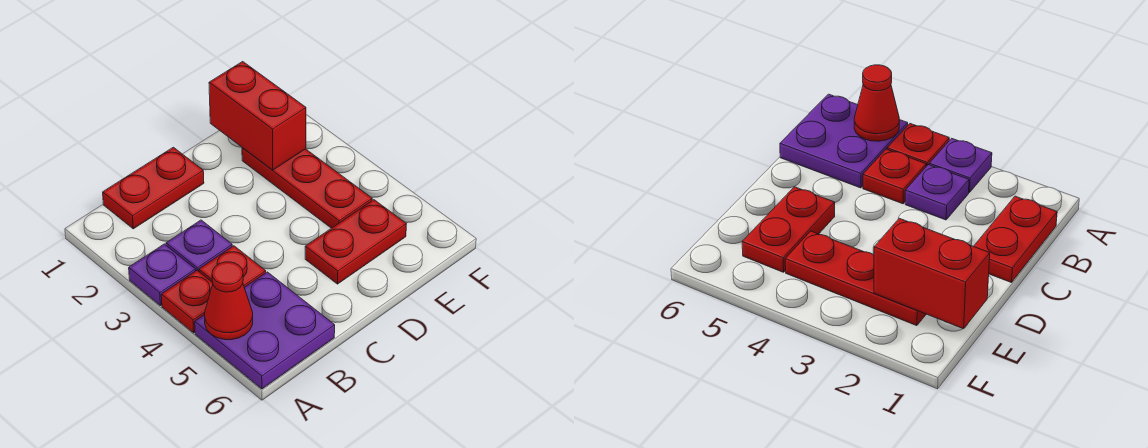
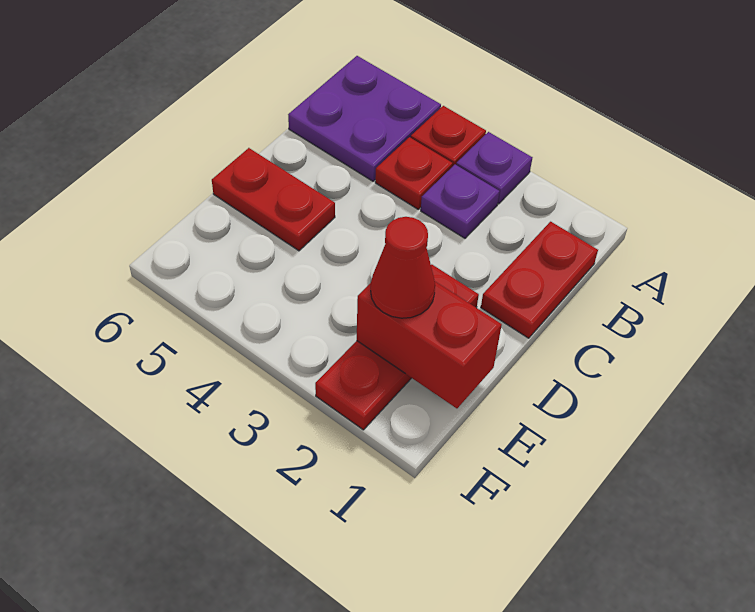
red cone A5 level 2 -> red cone E2 level 3
red plate D5:E5 level 1 -> red plate D5:D6 level 1
red plate E2:E4 level 1 -> red plate D2:F2 level 1

